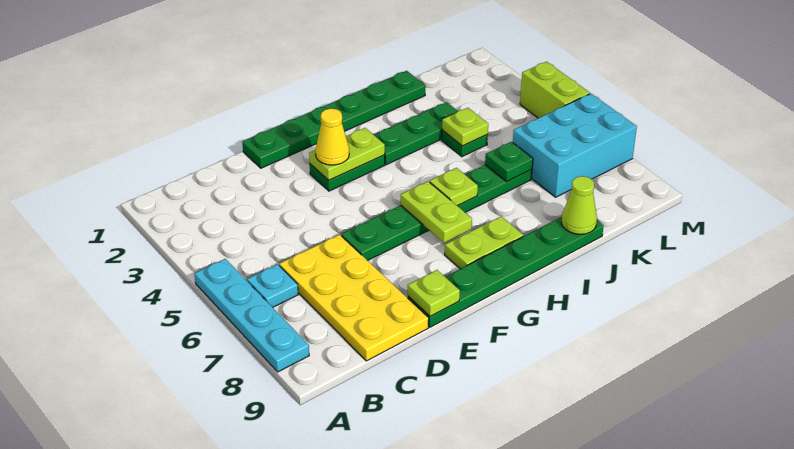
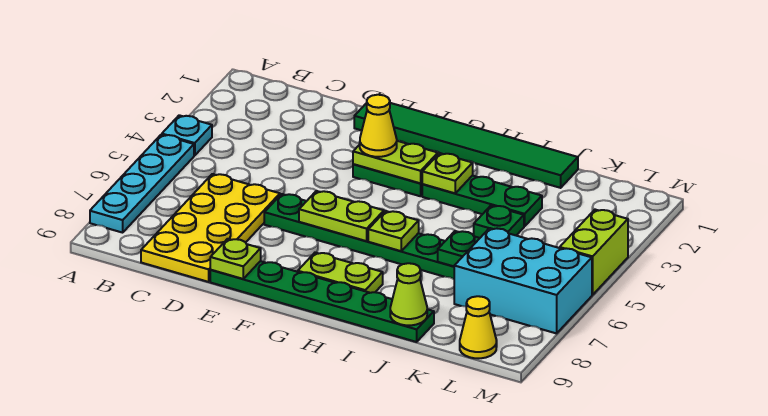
cyan plate B6 level 1 -> cyan plate A4 level 1
green plate E1:J1 level 1 -> green tile E1:J1 level 1
lime plate G6:G7 level 2 -> lime plate F6:G6 level 2
lime plate J4 level 2 -> lime plate H3 level 2
none -> yellow cone L9 level 1

